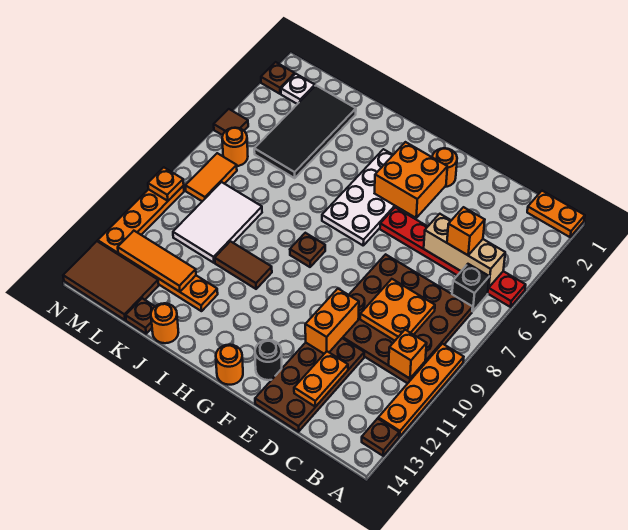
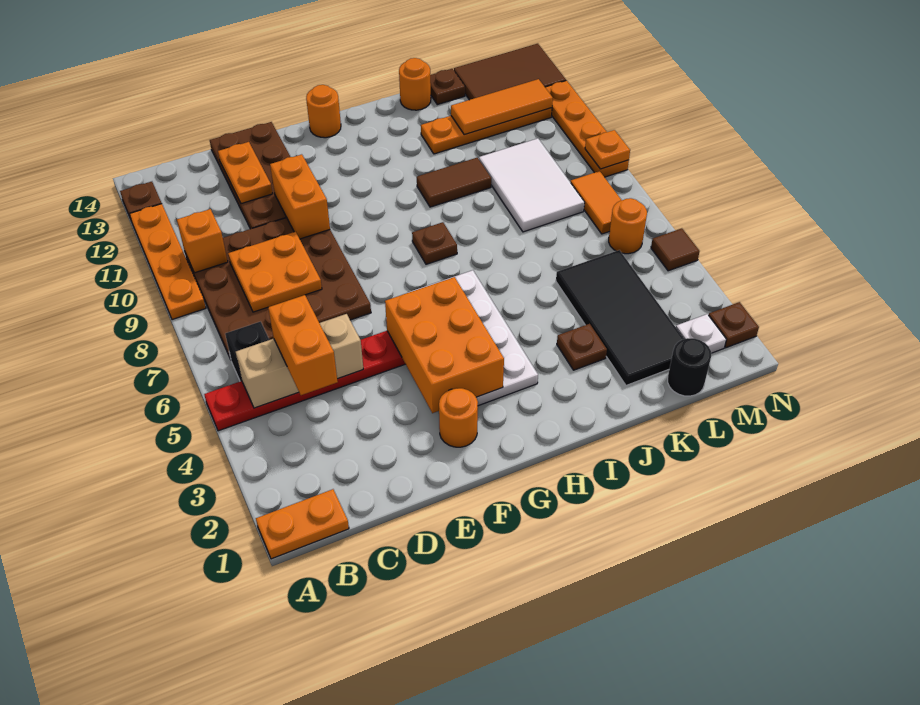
orange brick C5 level 3 -> orange brick C4:C5 level 3
orange brick F3:G4 level 2 -> orange brick F3:G5 level 2
black round brick F13 level 1 -> black round brick L1 level 1
none -> brown plate J3 level 1

